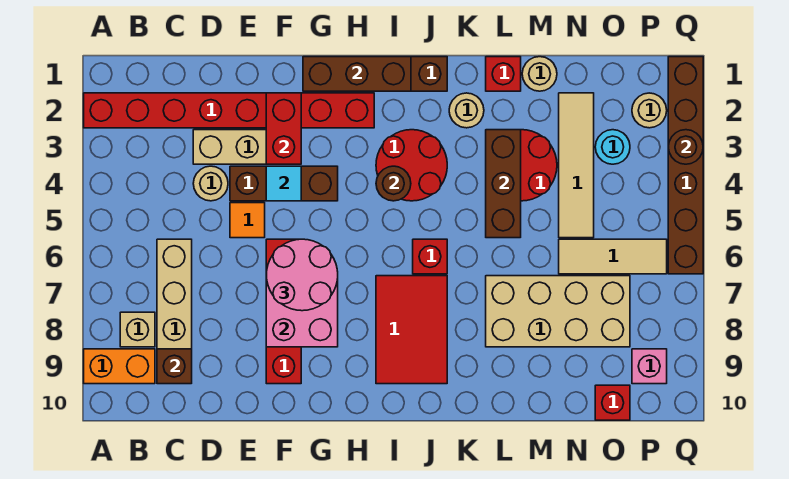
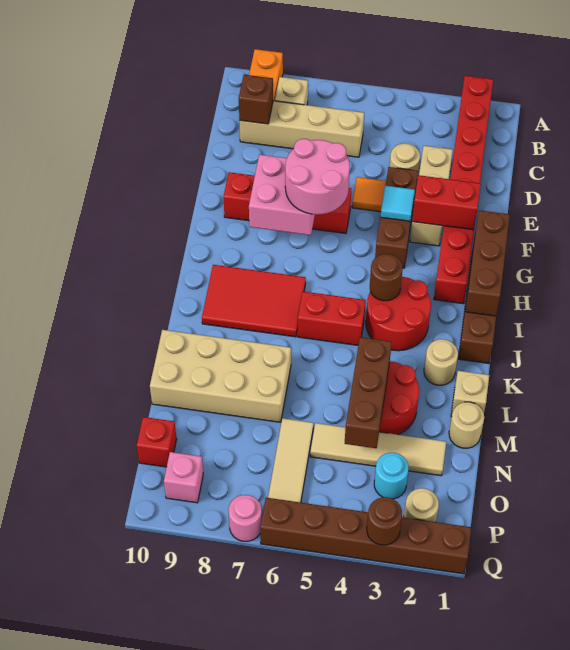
red brick J6 level 1 -> red brick J5:J6 level 1
red brick L1 level 1 -> tan brick L1 level 1
brown brick L3:L5 level 2 -> brown brick L4:N4 level 2
tan brick L7:O8 level 1 -> tan brick L7:M10 level 1
none -> pink round brick Q7 level 1

